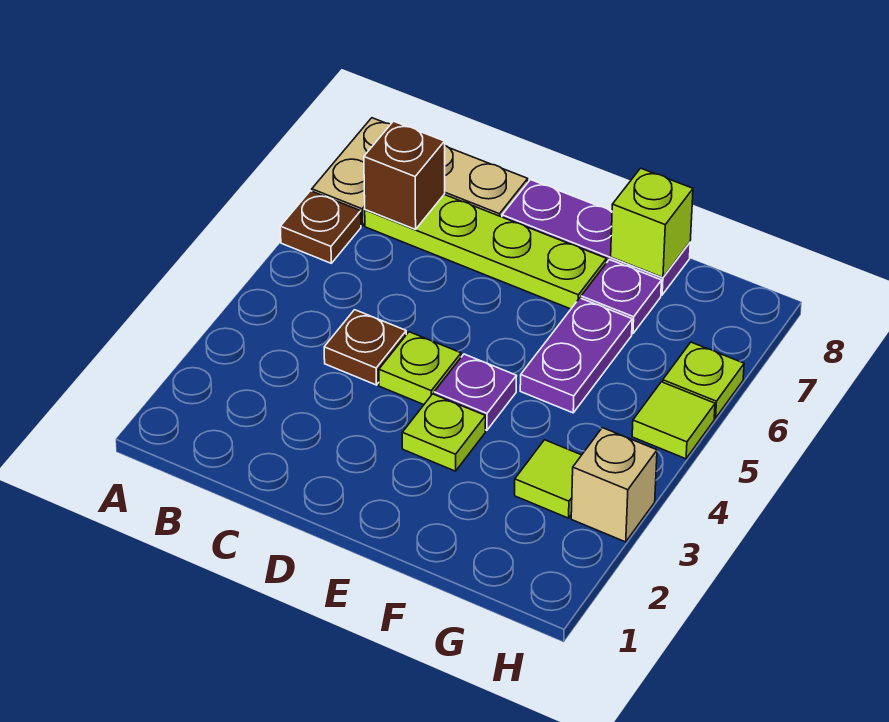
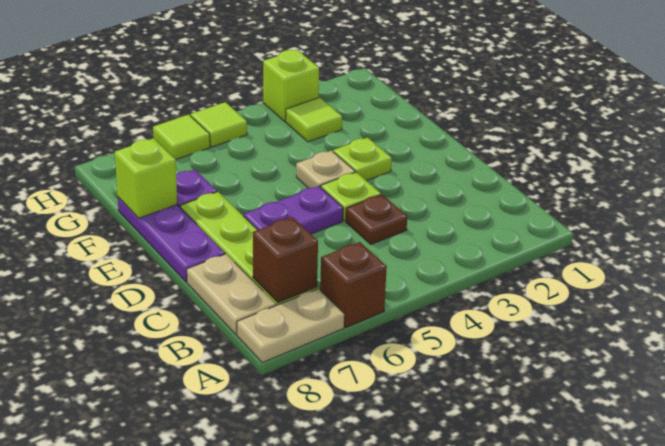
brown plate A6 level 1 -> brown brick A6 level 1
purple plate E4 level 1 -> tan plate E4 level 1
purple plate F5:F6 level 1 -> purple plate D5:D6 level 1
tan brick H3 level 1 -> lime brick H3 level 1
lime plate H6 level 1 -> lime tile H6 level 1

